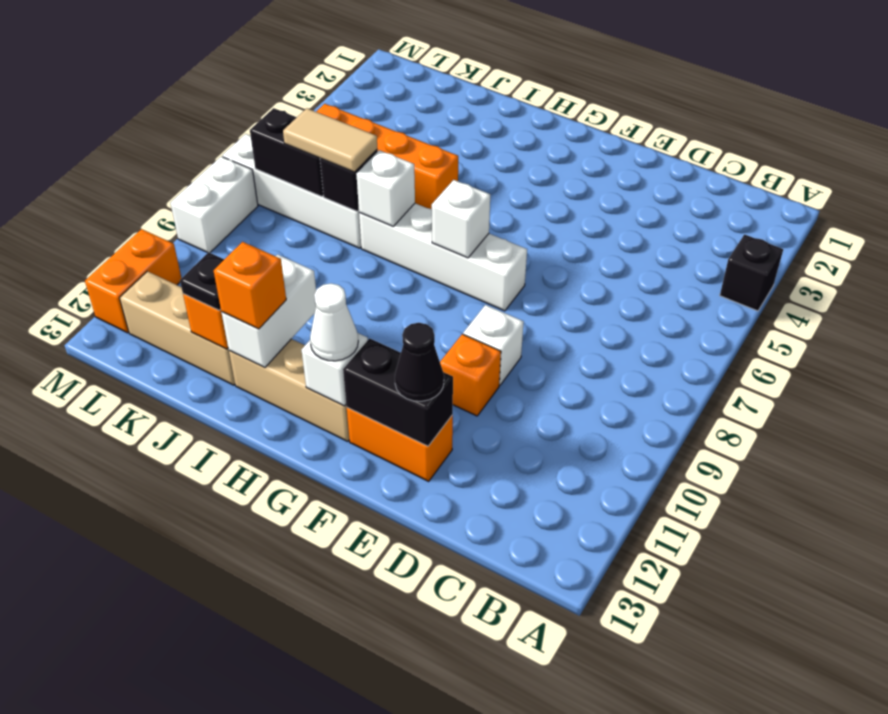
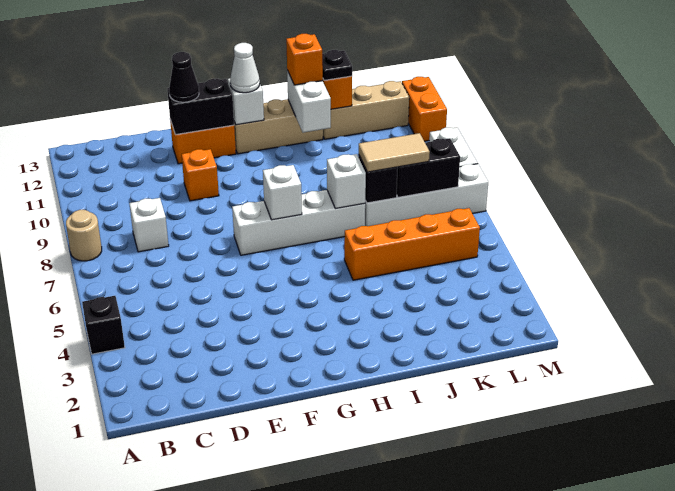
none -> tan round brick A8 level 1
white brick E9 level 1 -> white brick C8 level 1

